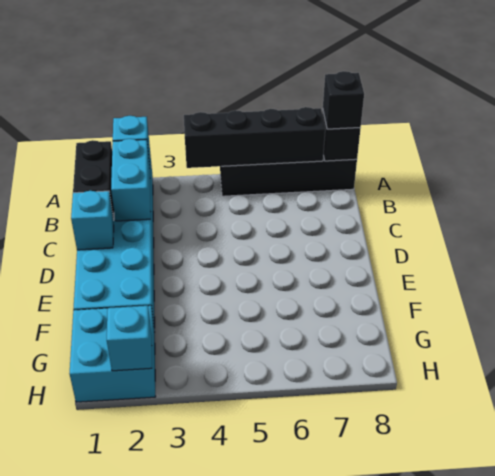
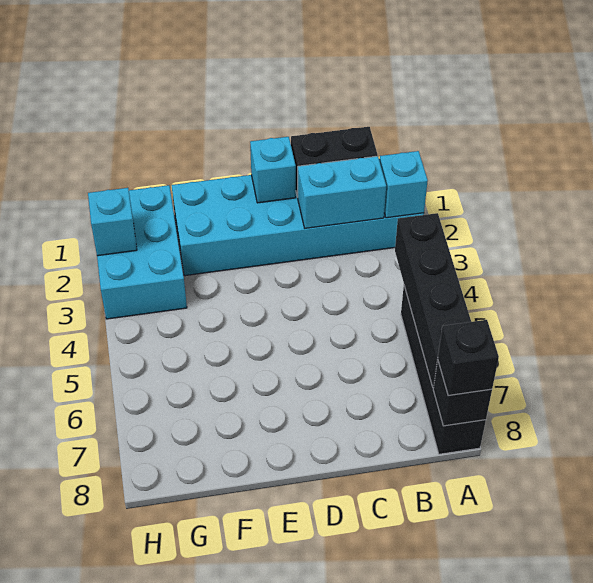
cyan brick G1:H2 level 1 -> cyan brick G1:H3 level 1

